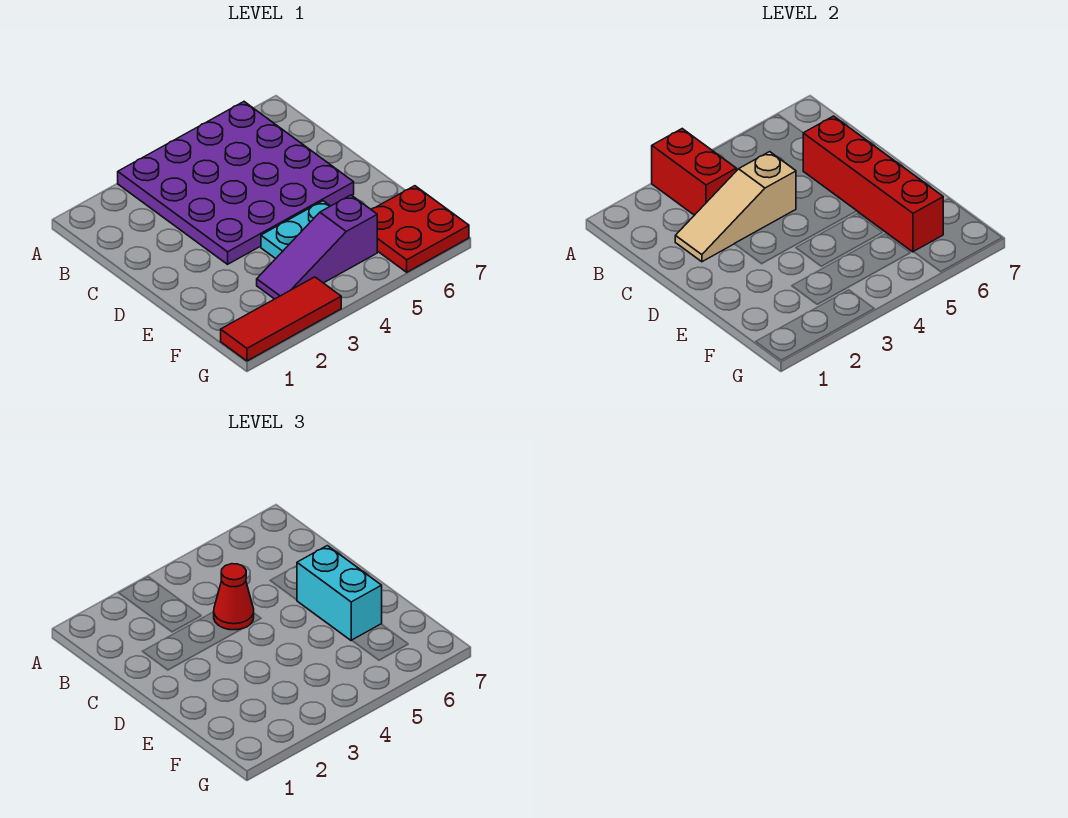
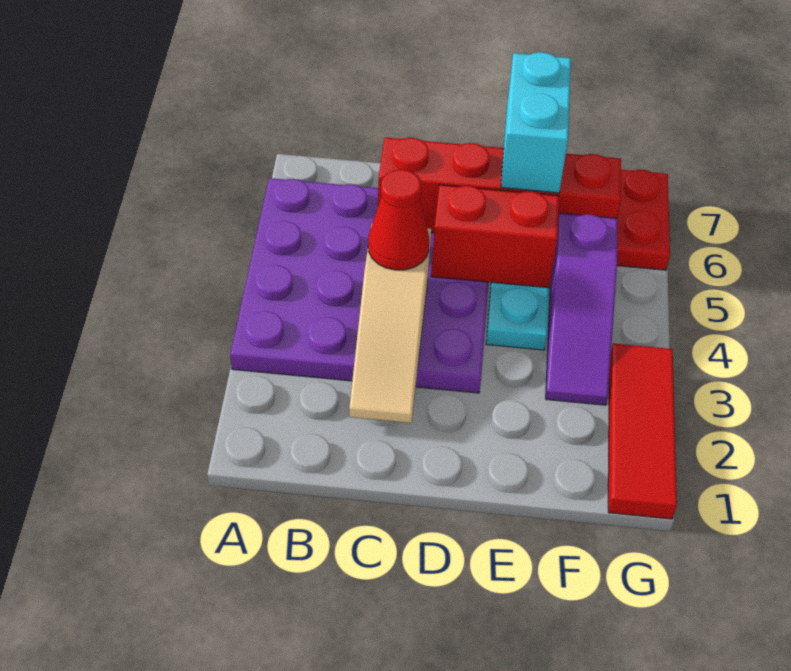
red brick A3:B3 level 2 -> red brick D5:E5 level 2
cyan brick D6:E6 level 3 -> cyan brick E6:E7 level 3

